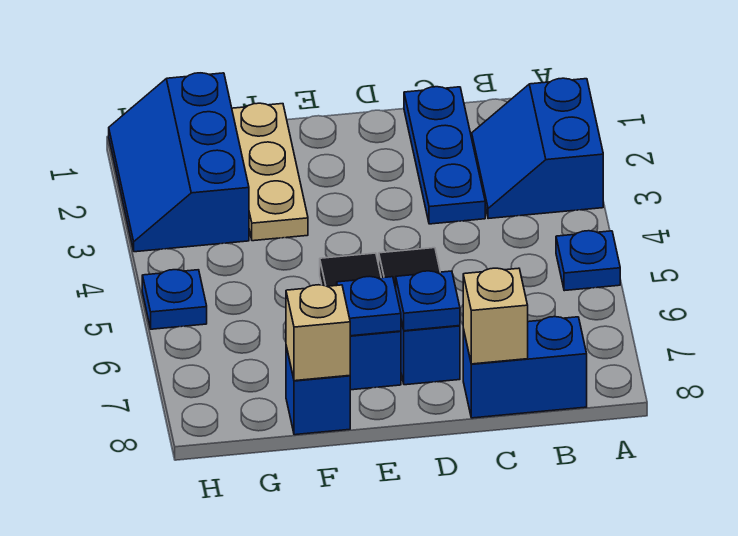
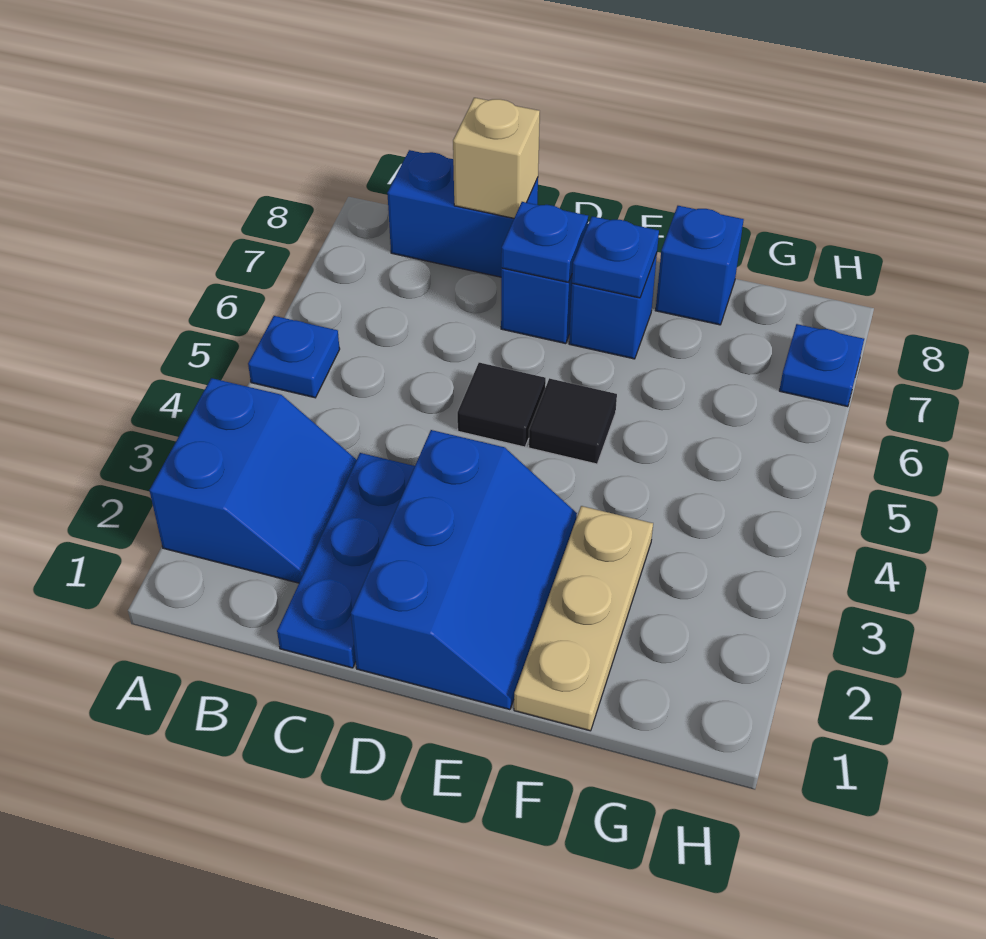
tan brick F8 level 2 -> none
blue slope G1:H3 level 1 top G -> blue slope D1:E3 level 1 top D
blue plate H5 level 1 -> blue plate H7 level 1

